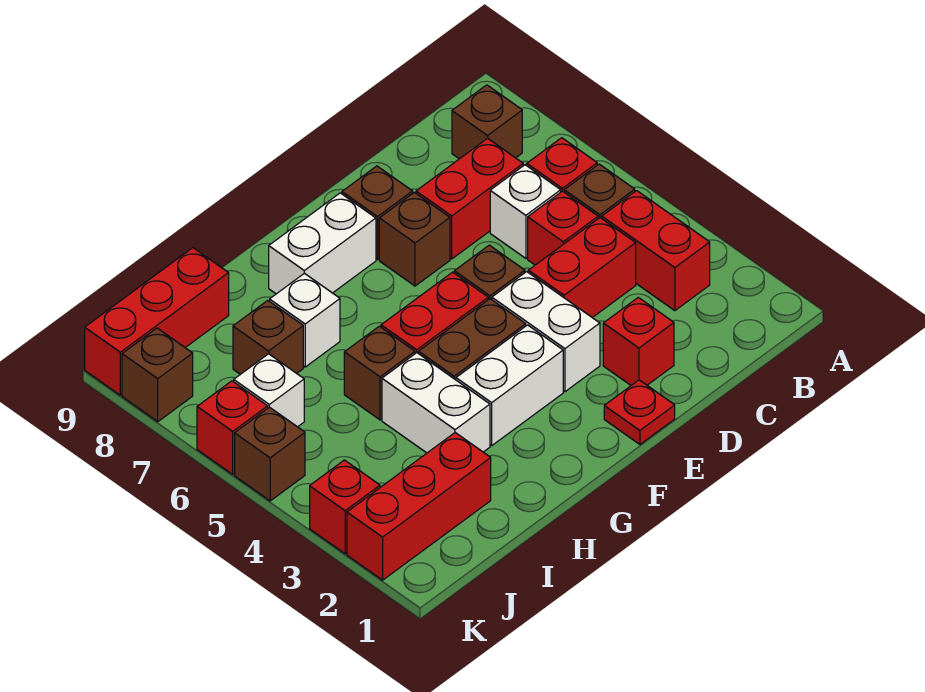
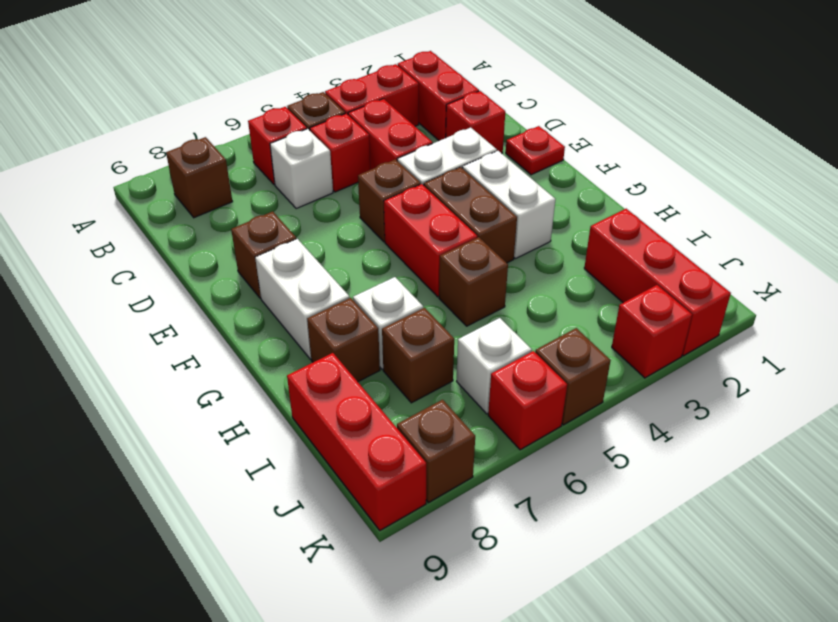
red brick C7:D7 level 1 -> red brick B2:C2 level 1
brown brick E7 level 1 -> brown brick H8 level 1
white brick H3:H4 level 1 -> none

